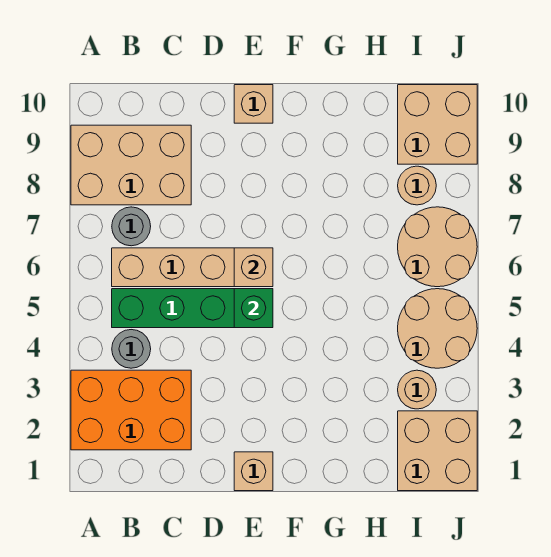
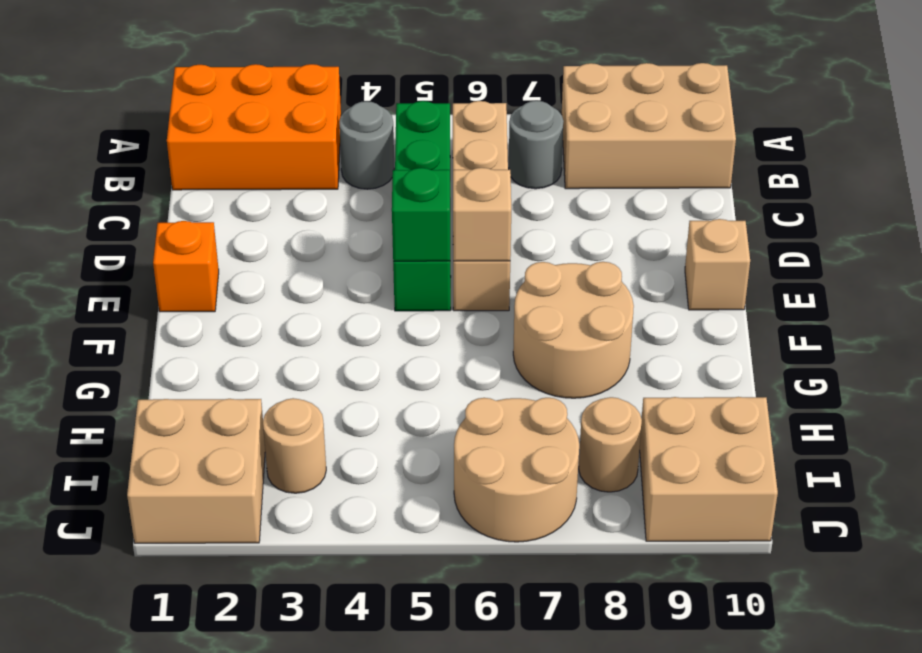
orange brick A2:C3 level 1 -> orange brick A1:B3 level 1
tan brick A8:C9 level 1 -> tan brick A8:B10 level 1
tan brick E1 level 1 -> orange brick E1 level 1
tan round brick I4:J5 level 1 -> tan round brick F7:G8 level 1

